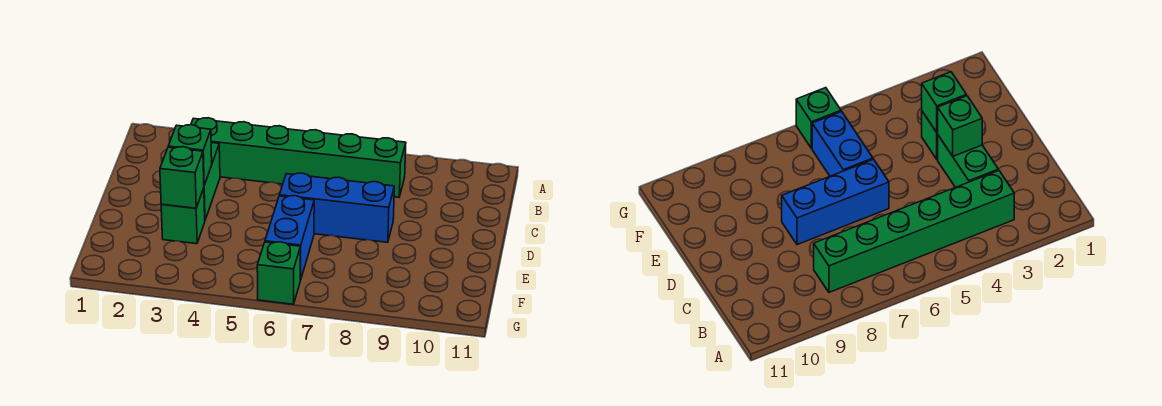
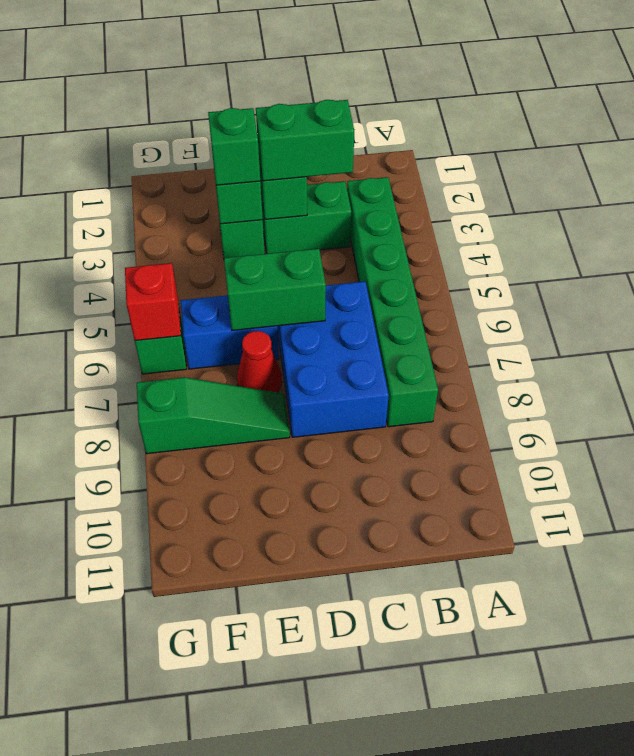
none -> green brick C3:D3 level 3
blue brick D6:D8 level 1 -> blue brick C6:D8 level 1
none -> green brick D6:E6 level 2
none -> green brick E3 level 3
none -> red cone E7 level 1
none -> green slope E8:G8 level 1 top G
none -> red brick G6 level 2

